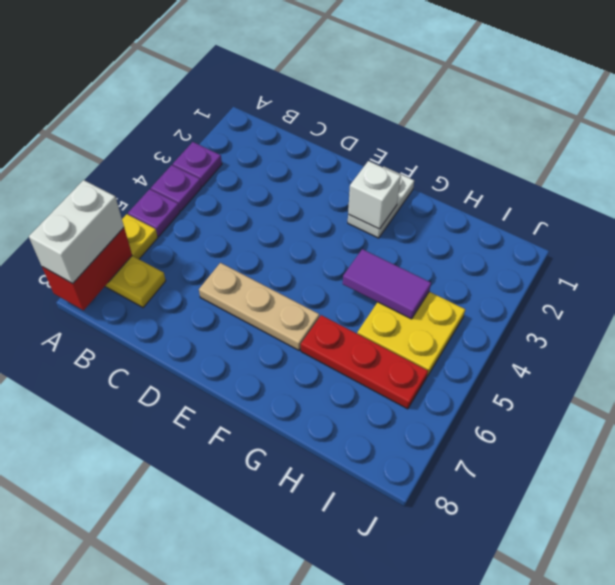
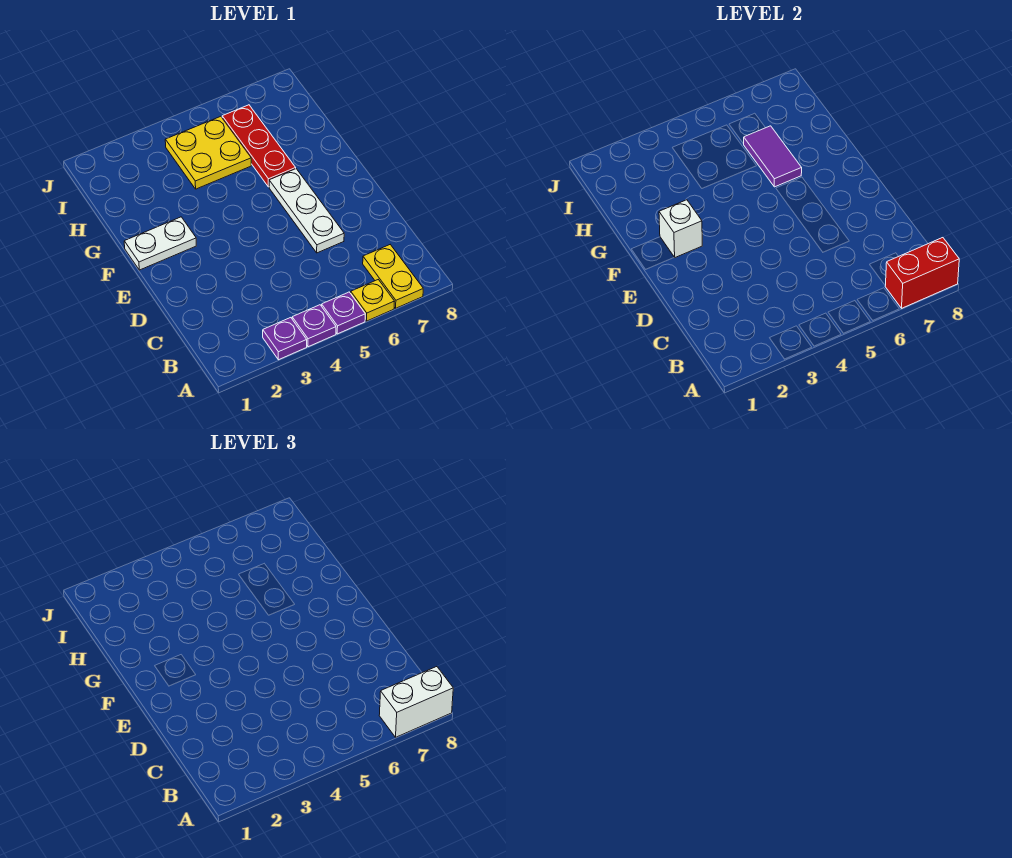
tan plate D6:F6 level 1 -> white plate D6:F6 level 1
purple tile G4:H4 level 2 -> purple tile G6:H6 level 2

